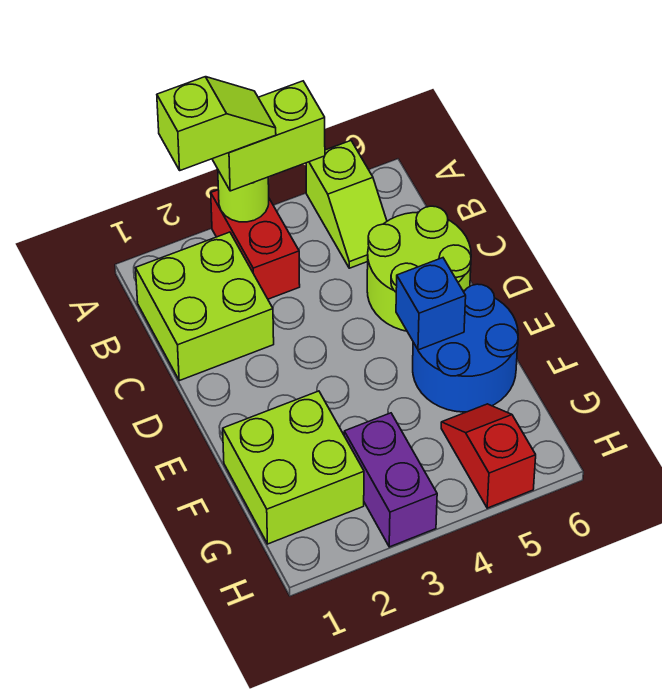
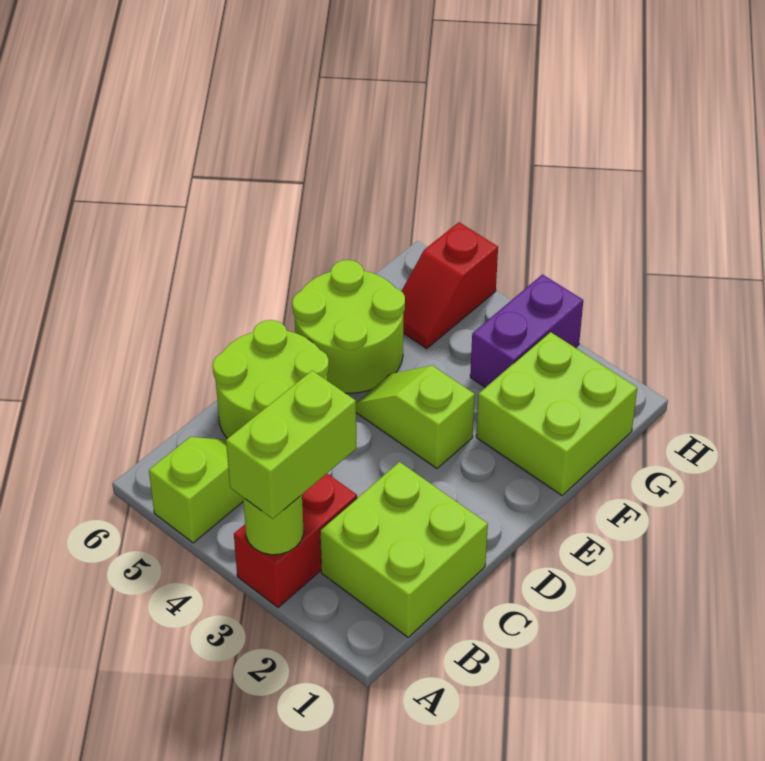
lime slope A2:A3 level 4 top 2 -> lime slope E3:E4 level 1 top 3
lime brick A3:A4 level 3 -> lime brick A3:B3 level 3
blue round brick E5:F6 level 1 -> lime round brick E5:F6 level 1
blue brick E5 level 2 -> none

